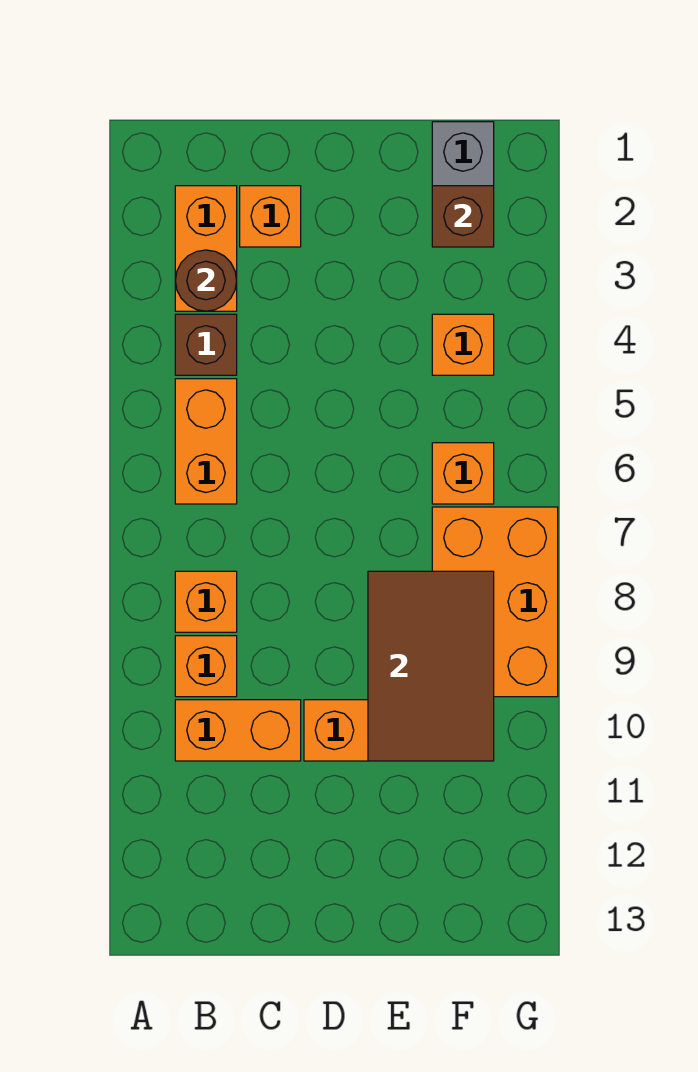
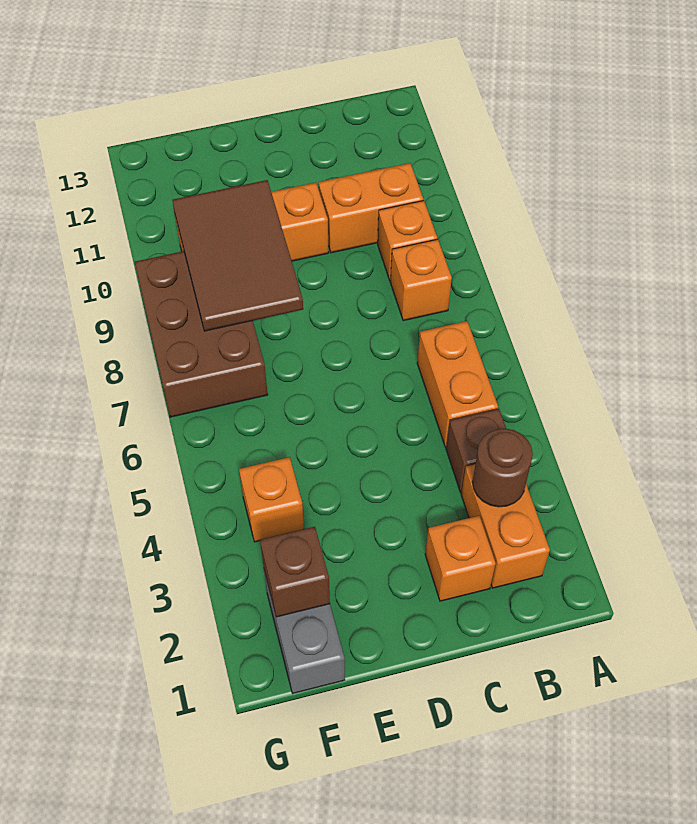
orange brick F6 level 1 -> none
orange brick F7:G9 level 1 -> brown brick F7:G9 level 1

